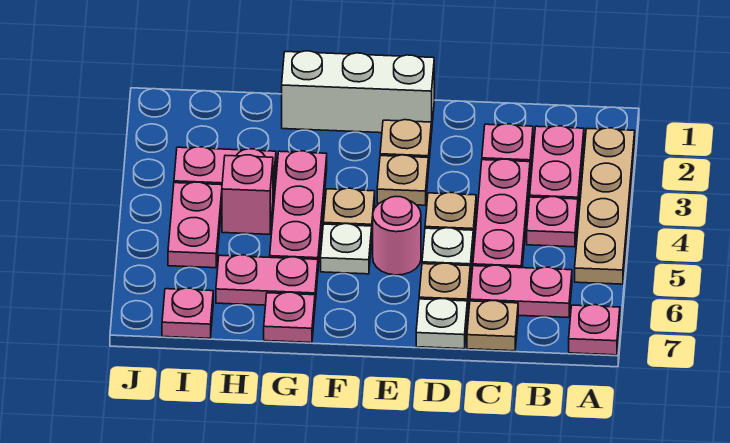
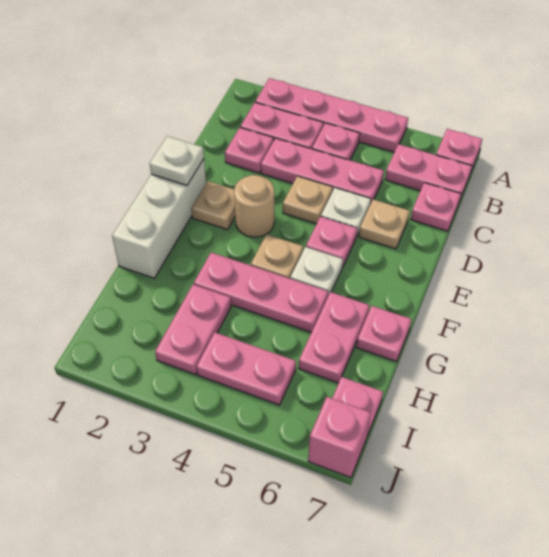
tan plate A2:A5 level 1 -> pink plate A2:A5 level 1
pink plate B6:C6 level 1 -> pink plate B6:B7 level 1
tan plate C7 level 1 -> pink plate C7 level 1
white plate D7 level 1 -> white plate E1 level 2
tan plate E3 level 1 -> tan round brick E3 level 1
pink round brick E5 level 1 -> pink plate E5 level 1
pink brick H4 level 1 -> pink brick J7 level 1

